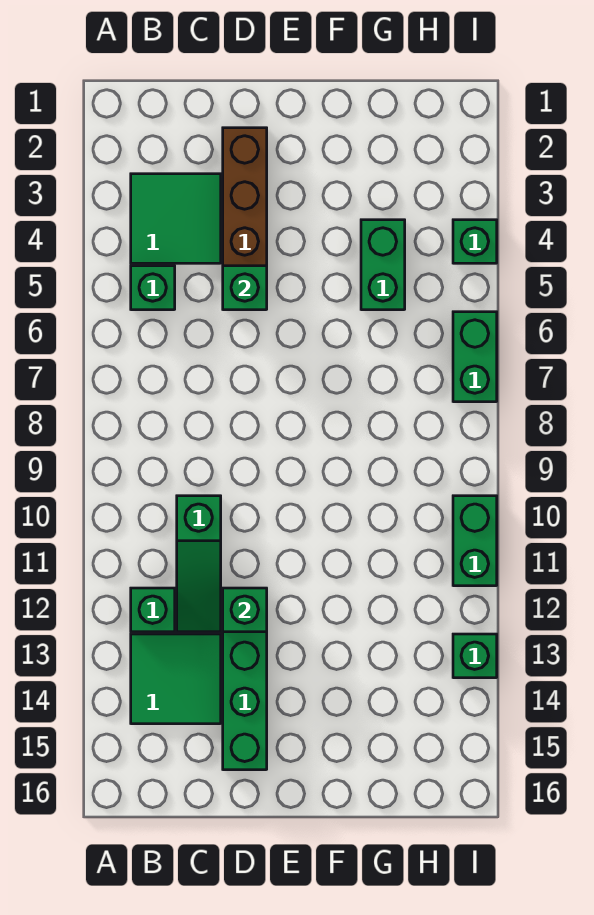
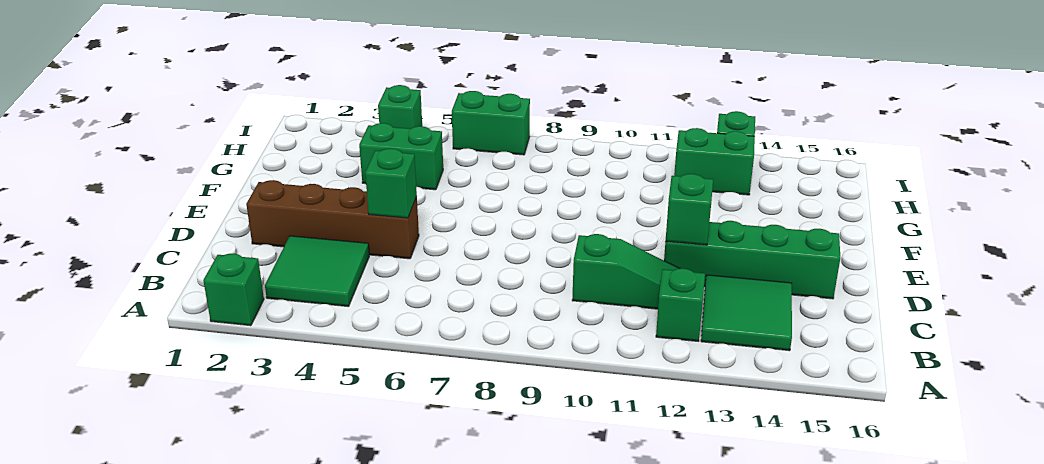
green brick B5 level 1 -> green brick A2 level 1
green brick I10:I11 level 1 -> green brick H12:H13 level 1

